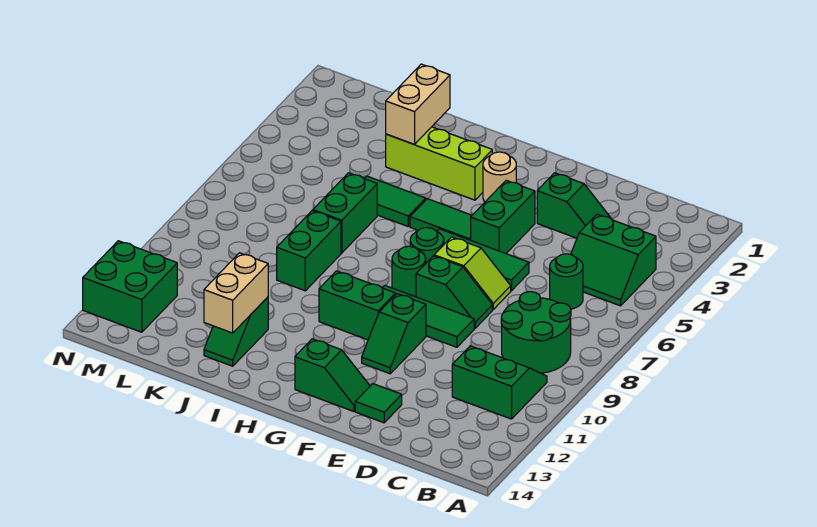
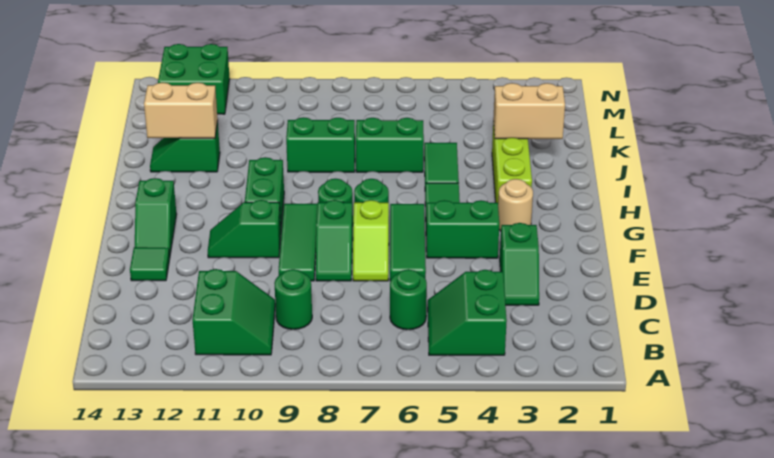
green round brick B8:C9 level 1 -> green round brick C9 level 1

